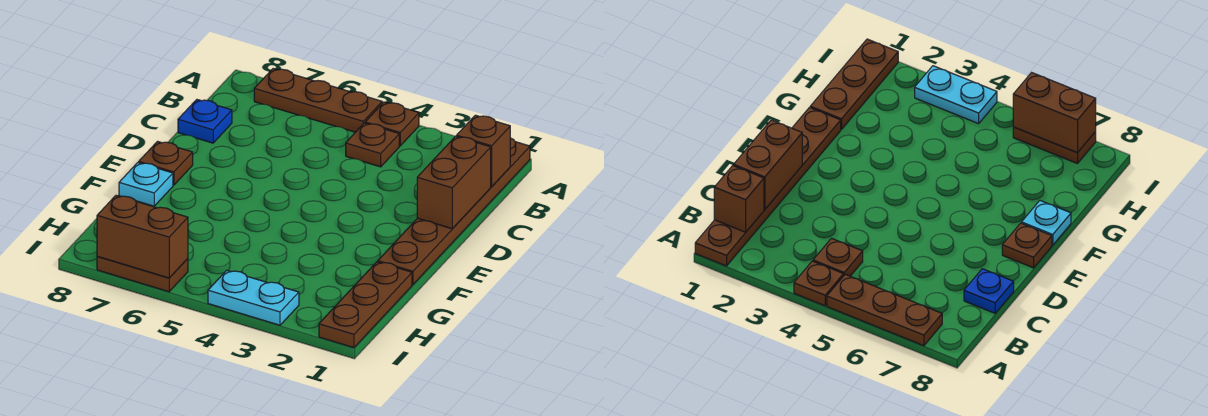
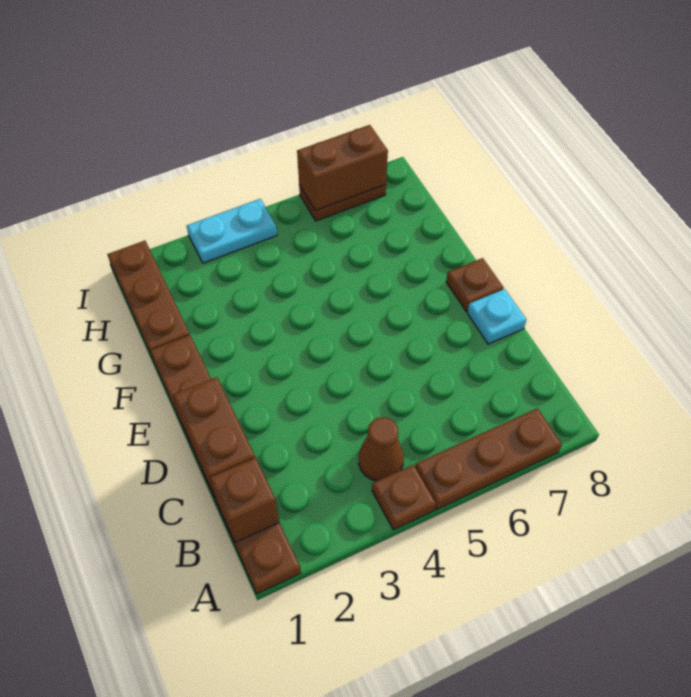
brown plate B4 level 1 -> brown cone B4 level 1
blue plate C8 level 1 -> none
cyan plate F8 level 1 -> cyan plate D8 level 1

